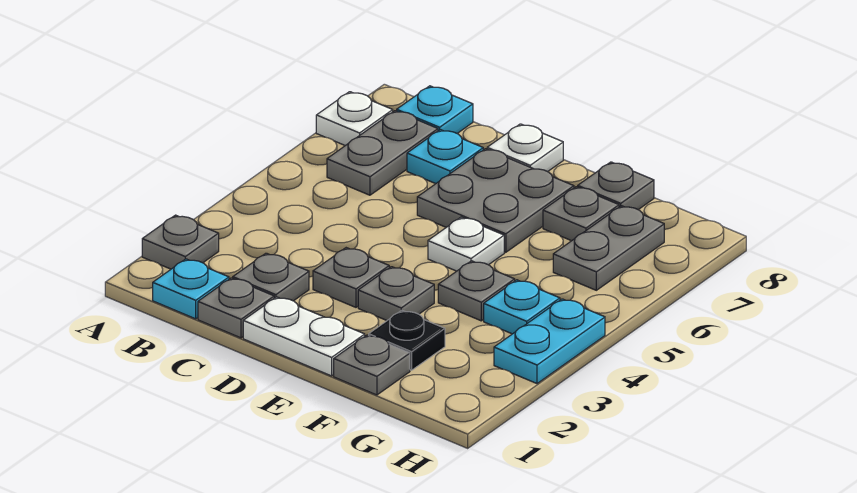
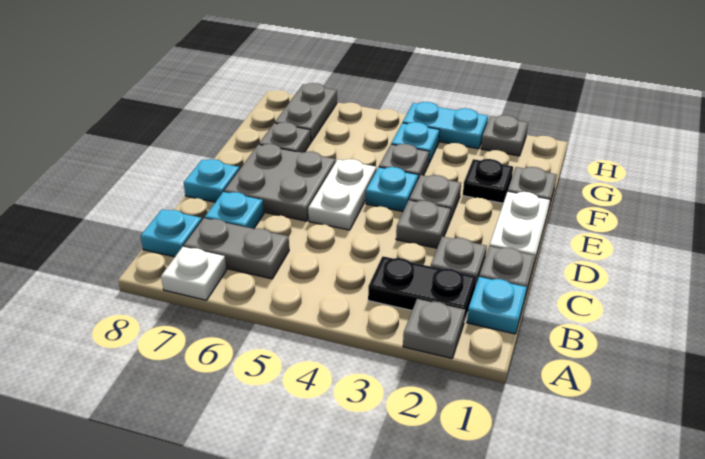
none -> black plate B2:B3 level 1
white plate D8 level 1 -> cyan plate D8 level 1
none -> cyan plate E4 level 1
white plate E5 level 1 -> white plate D5:E5 level 1
grey plate F8 level 1 -> grey plate H2 level 1
grey plate G6:G7 level 1 -> grey plate G7:H7 level 1

